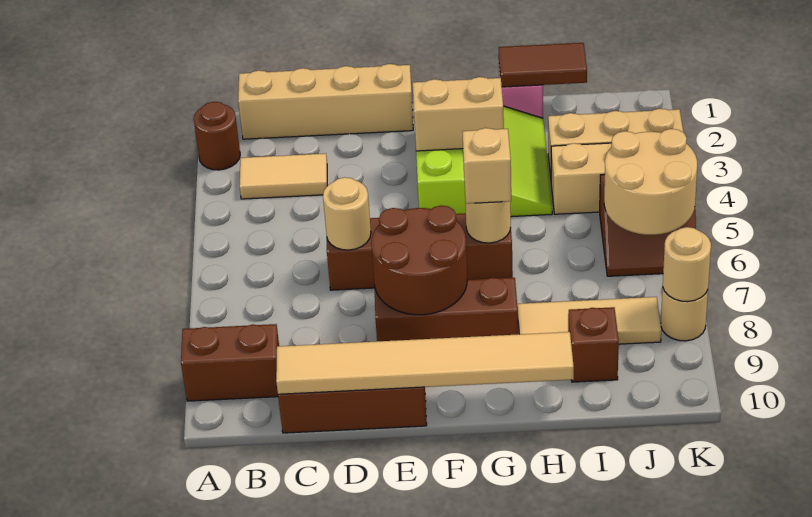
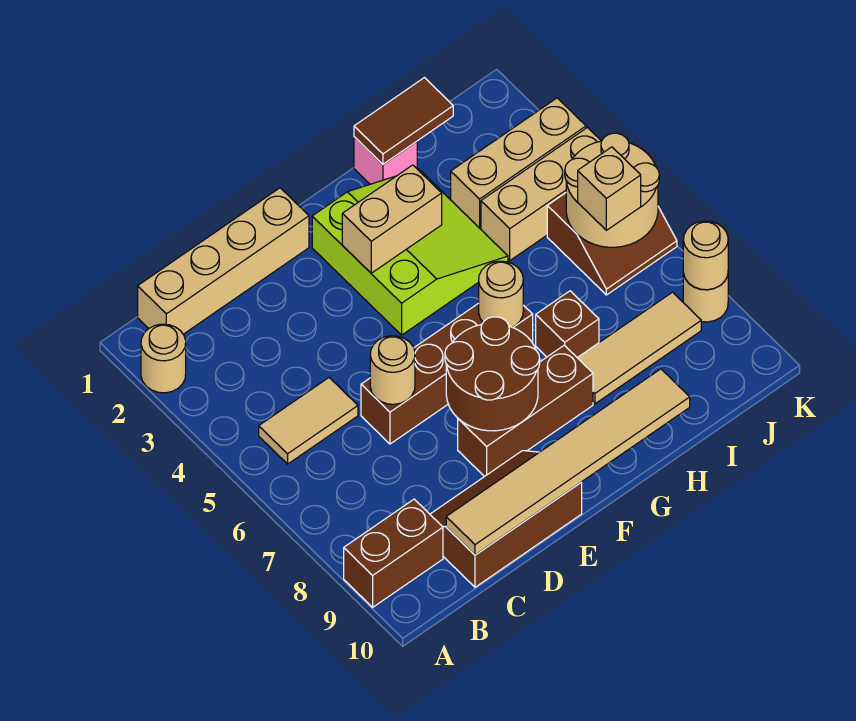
brown round brick A2 level 1 -> tan round brick A2 level 1
tan tile B3:C3 level 1 -> tan tile B5:C5 level 1
tan brick G6 level 3 -> tan brick J6 level 3
brown brick I9 level 1 -> brown brick H7 level 1

